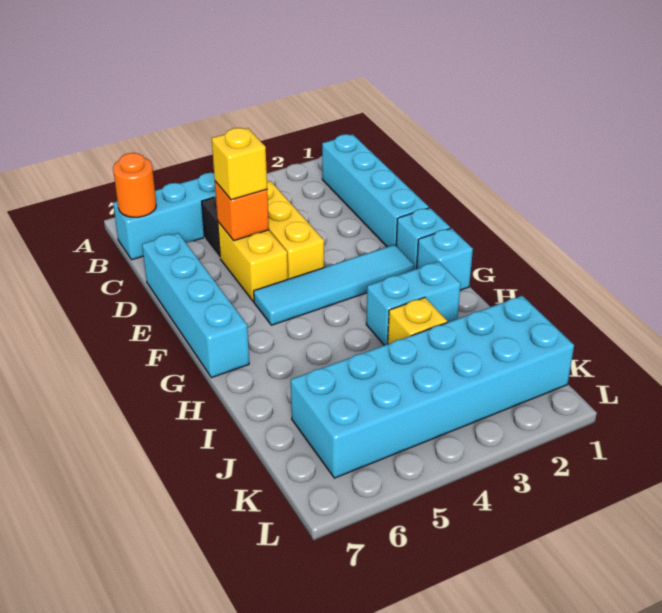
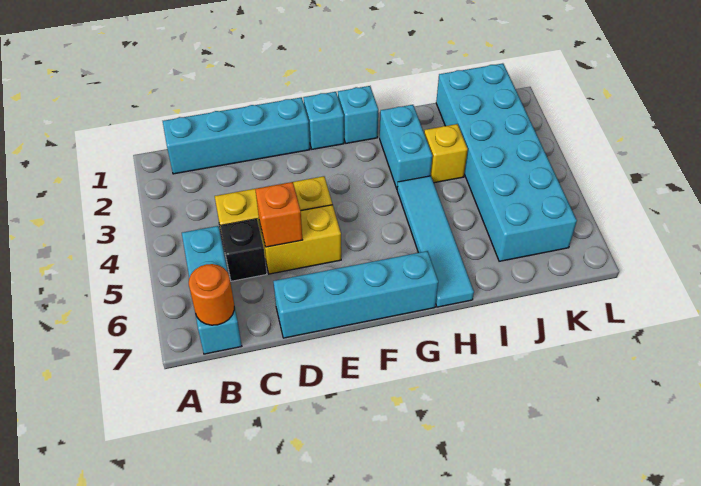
yellow brick D5 level 3 -> none
cyan tile F2:F5 level 1 -> cyan tile H4:H7 level 1

